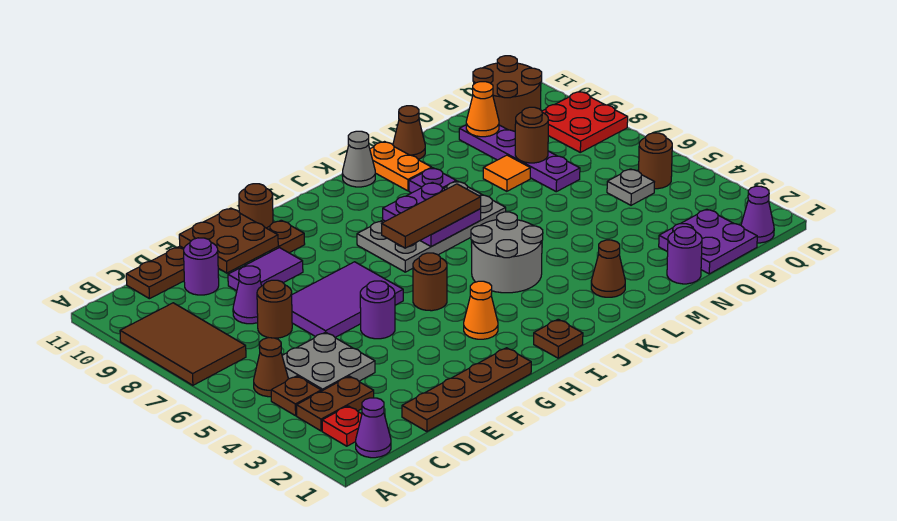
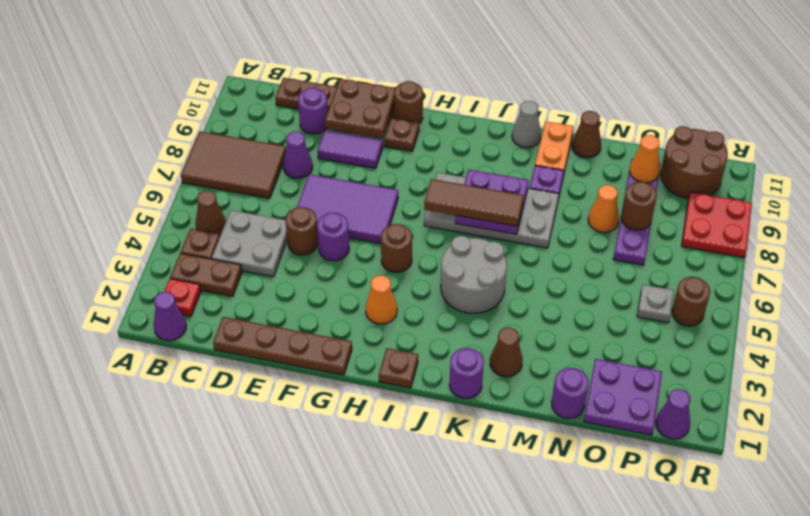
brown tile A7:B9 level 1 -> brown tile A7:C8 level 1
brown round brick D7 level 1 -> brown round brick E5 level 1
none -> purple round brick K1 level 1
orange tile N8 level 1 -> orange cone N8 level 1

